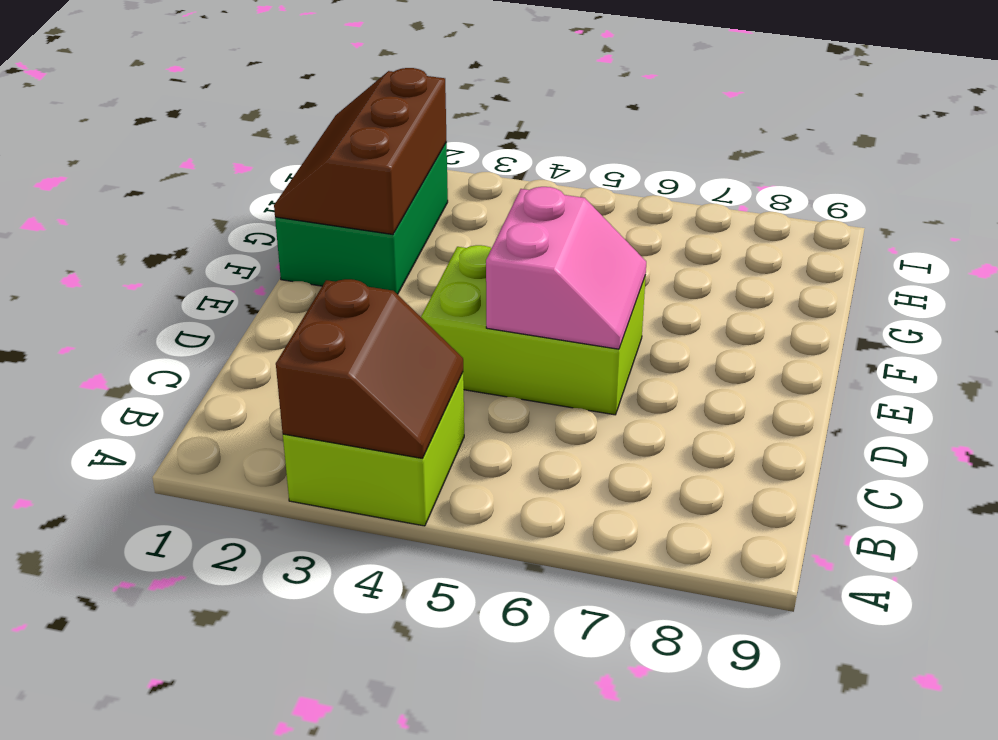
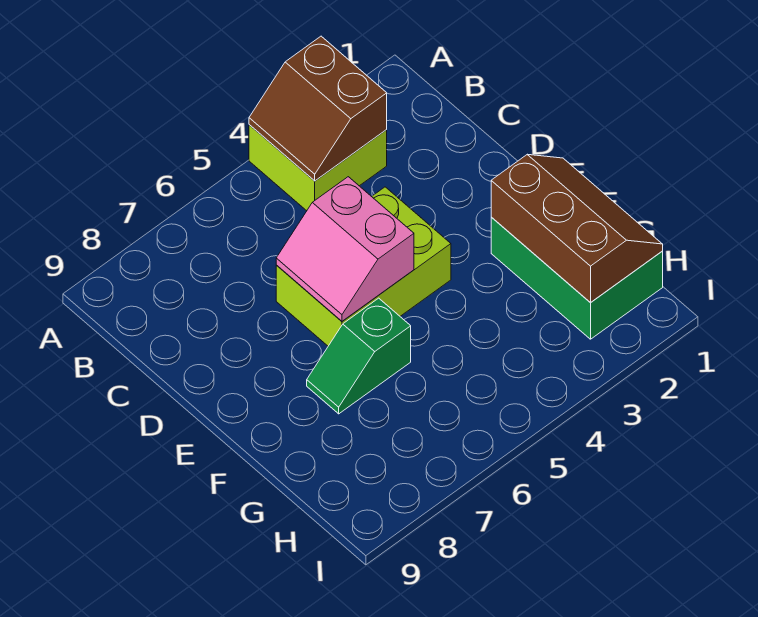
none -> green slope F6:F7 level 1 top 6

